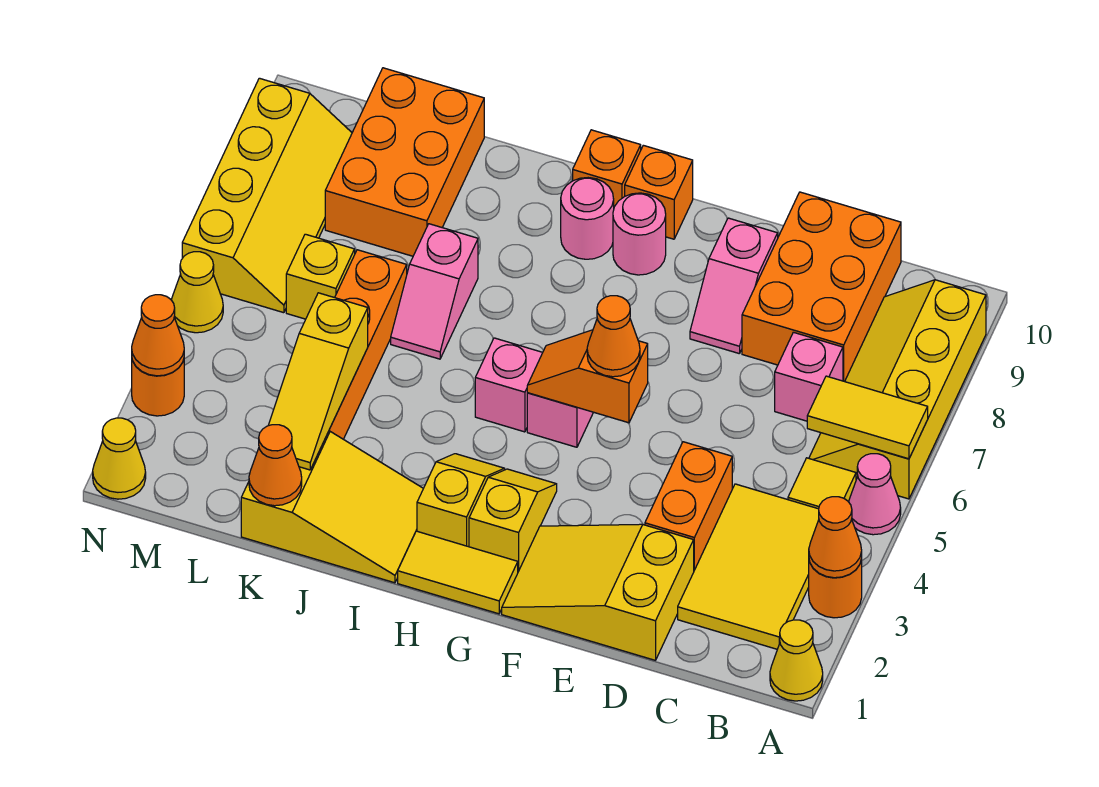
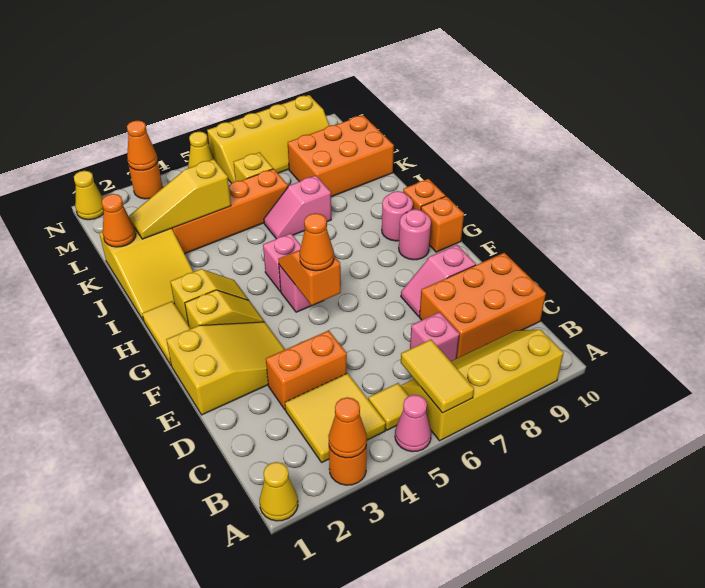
yellow tile B2:C4 level 1 -> yellow tile B3:C4 level 1
yellow slope D1:F2 level 1 top D -> yellow slope E1:F3 level 1 top 1

